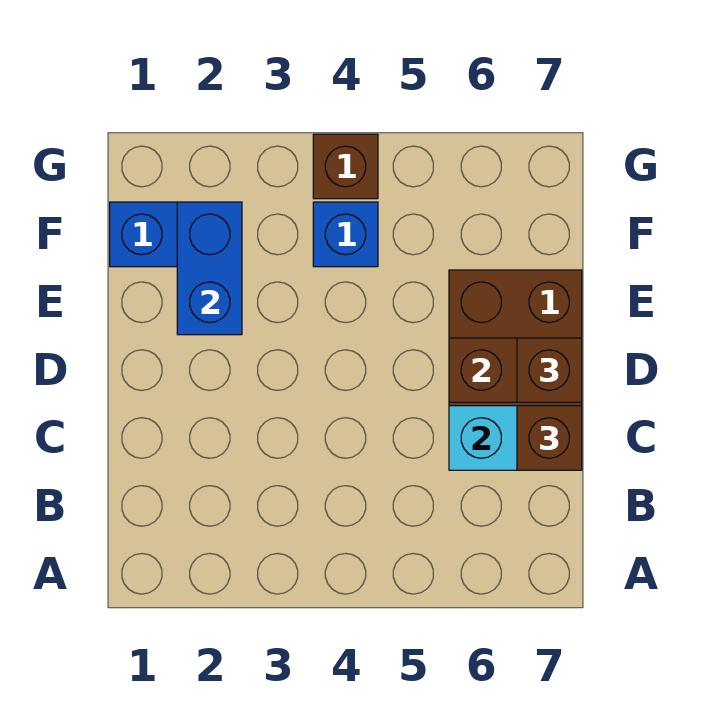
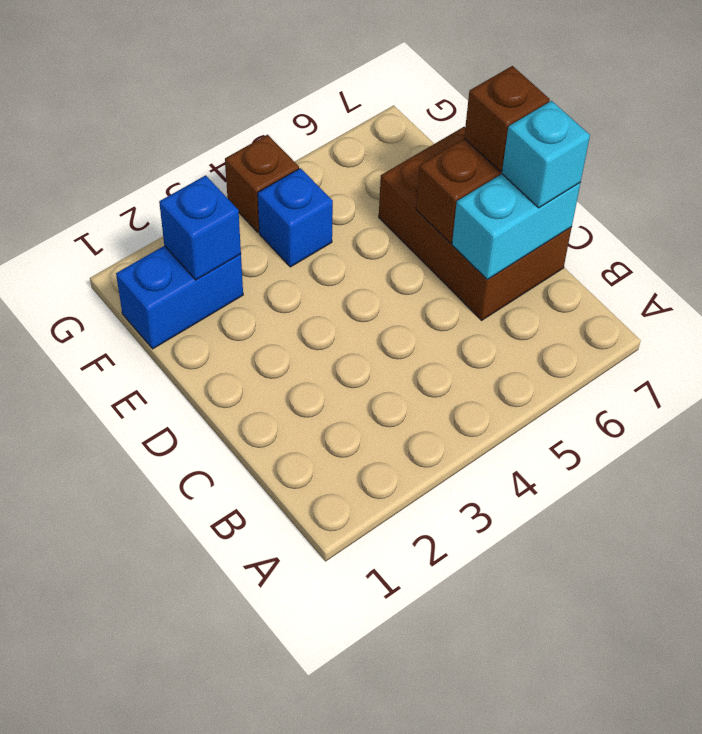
brown brick C7 level 3 -> cyan brick C7 level 3
blue brick E2:F2 level 2 -> blue brick F2 level 2

